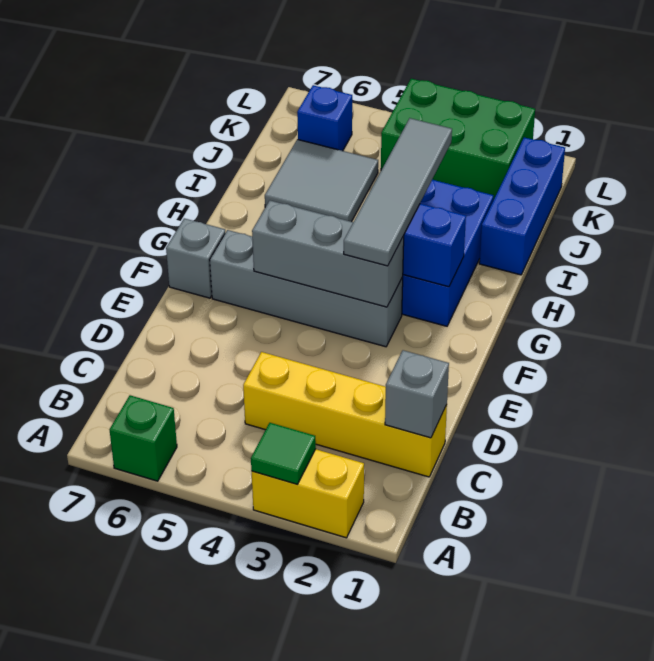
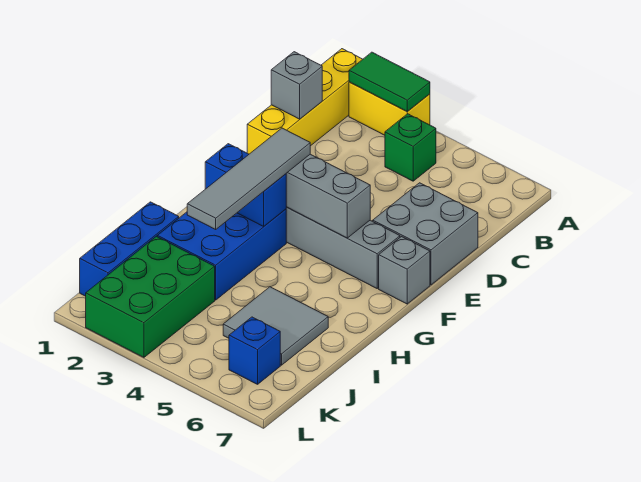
green tile A3 level 2 -> green tile A2:A3 level 2
green brick A6 level 1 -> green brick B4 level 1
yellow brick C1:C4 level 1 -> yellow brick A1:D1 level 1
none -> grey brick D6:E7 level 1
green brick K2:L4 level 1 -> green brick J2:L3 level 1

